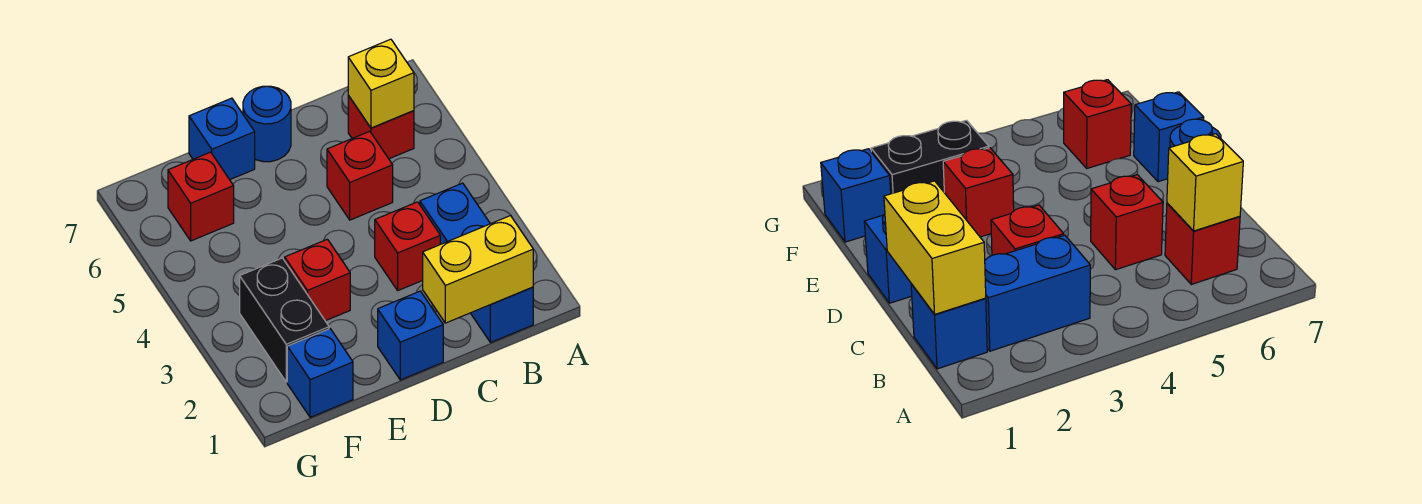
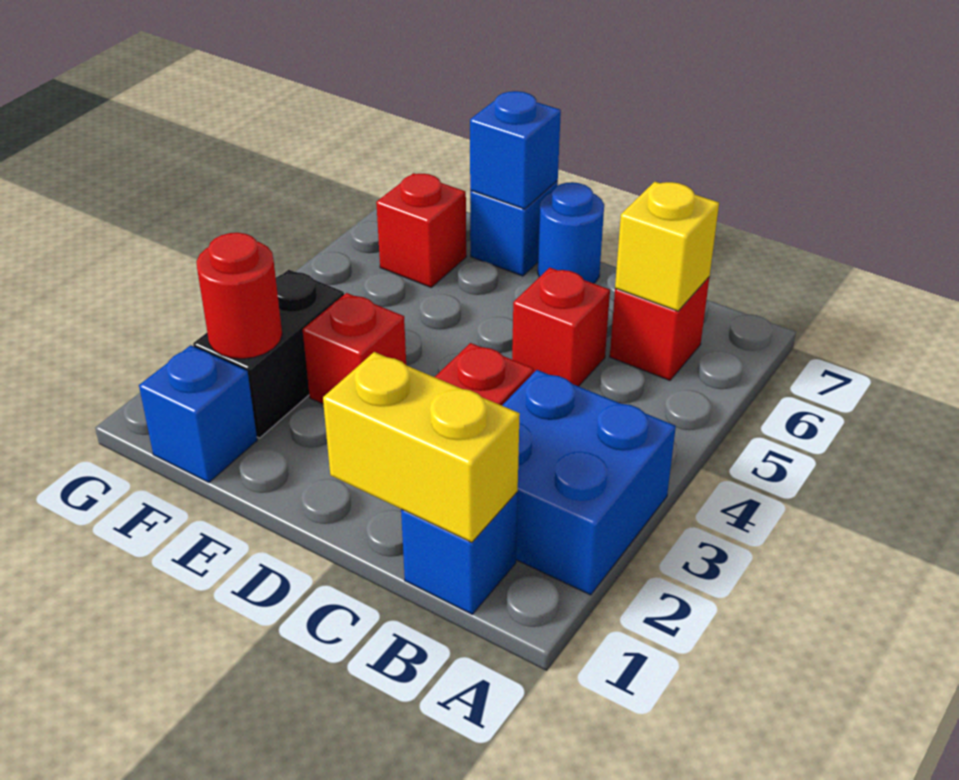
blue brick B2:B3 level 1 -> blue brick A2:B3 level 1
blue brick D1 level 1 -> blue brick E7 level 2
none -> red round brick F2 level 2

